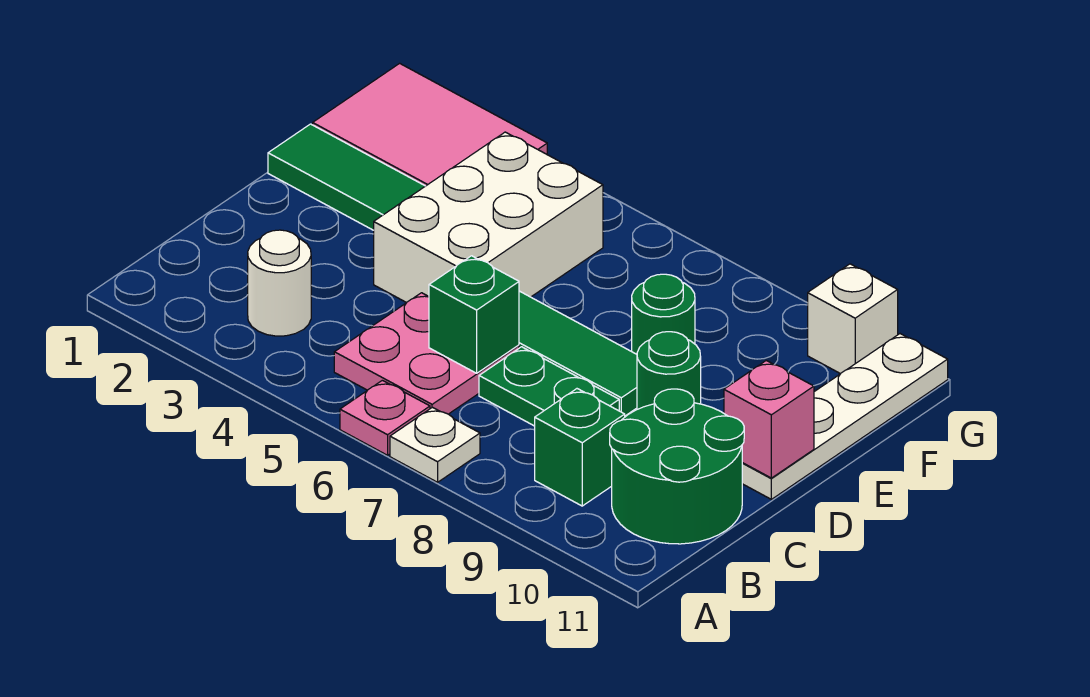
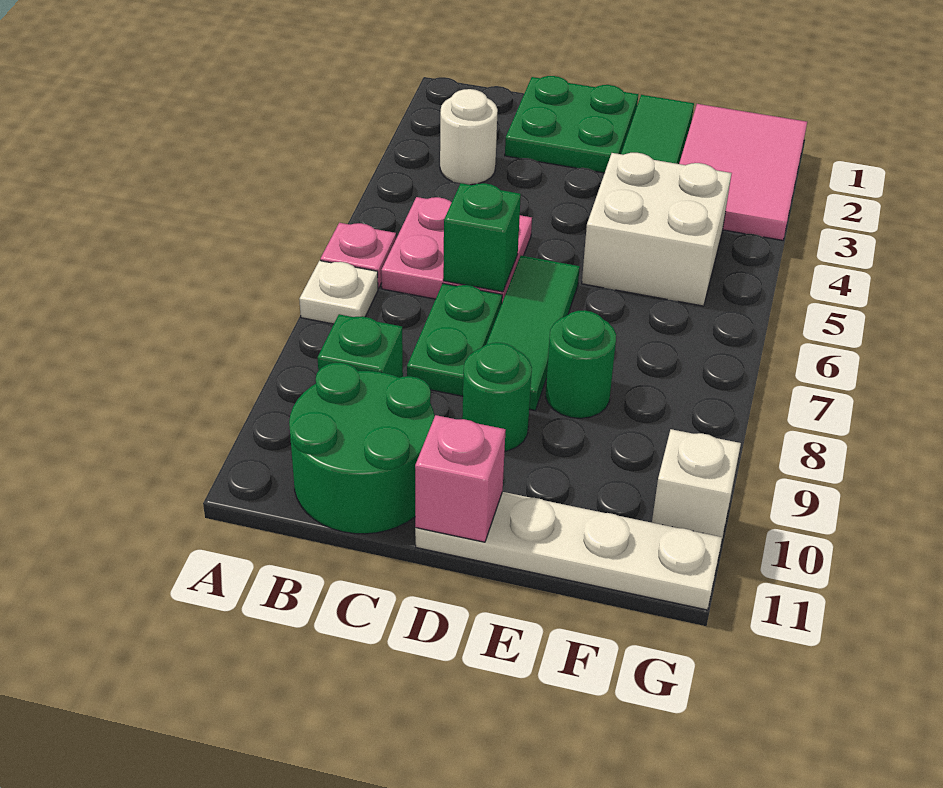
none -> green plate C1:D2 level 1
white brick D4:F5 level 1 -> white brick E4:F5 level 1

